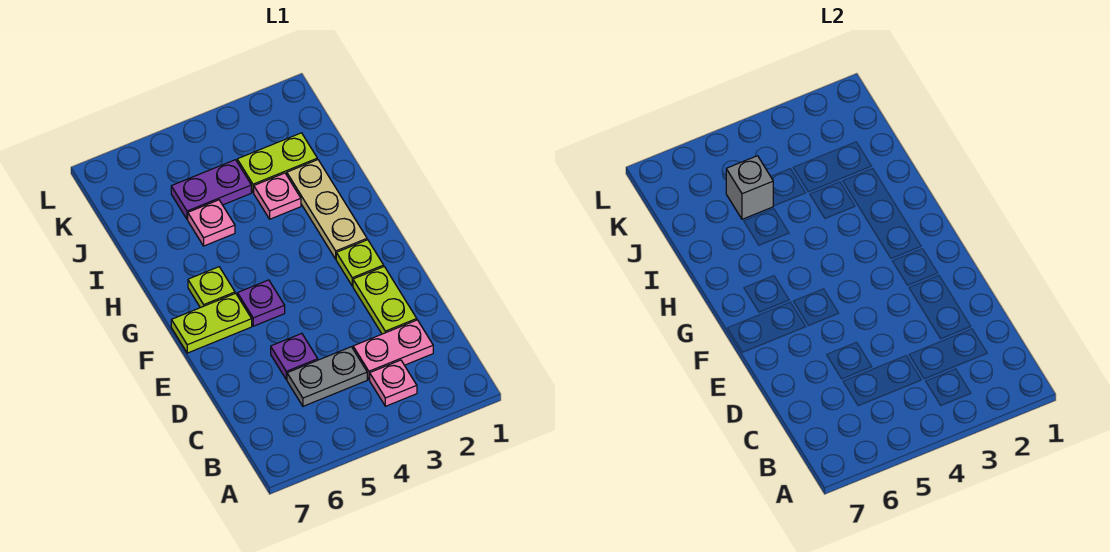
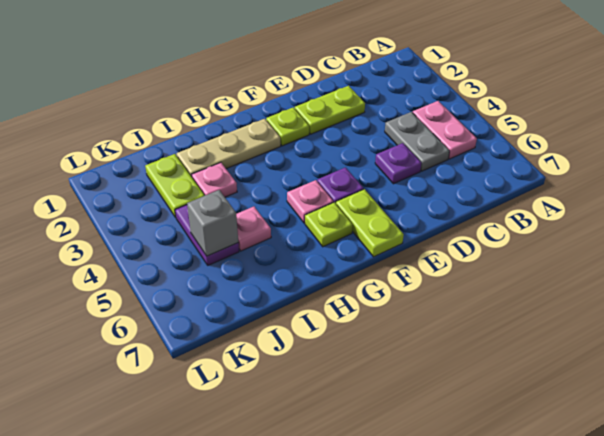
pink plate B3 level 1 -> pink plate G5 level 1
pink plate C2:C3 level 1 -> pink plate B4:B5 level 1

